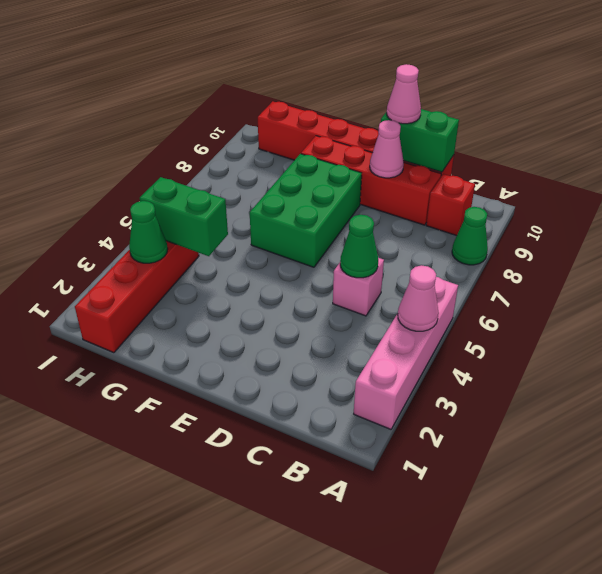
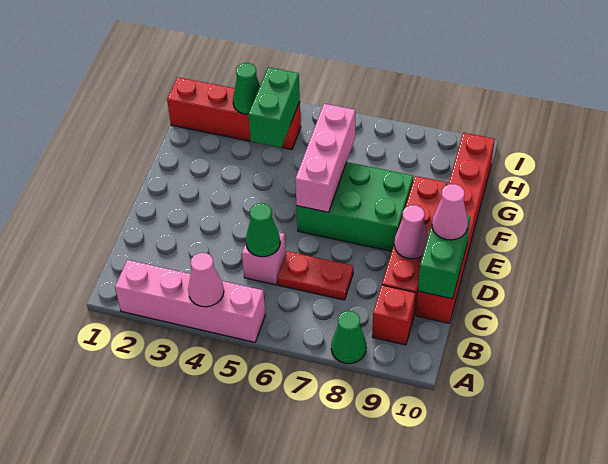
none -> red plate C6:C7 level 1
none -> pink brick E6:G6 level 2

